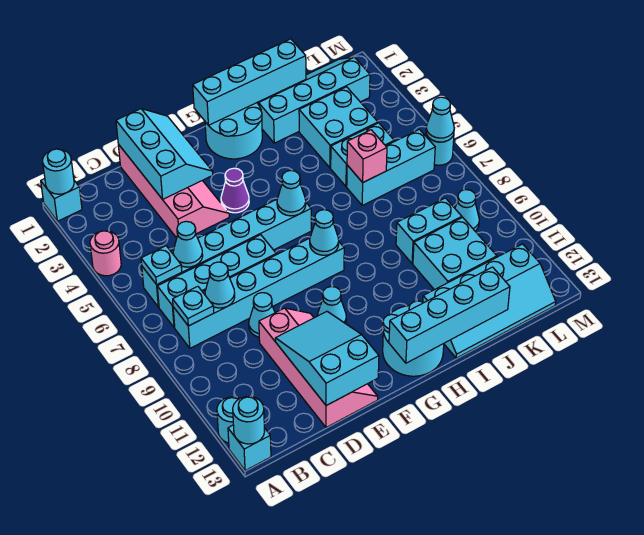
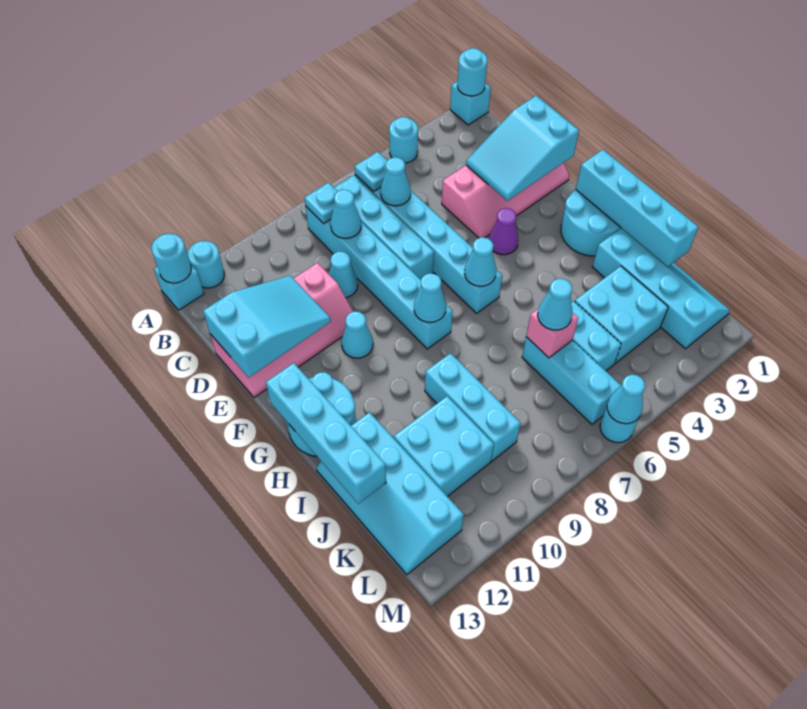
pink round brick A4 level 1 -> cyan round brick A4 level 1
cyan slope D1:E3 level 2 top D -> cyan slope D1:E3 level 2 top 1
cyan brick J9:K9 level 1 -> cyan brick I9:K9 level 1
cyan cone L9 level 1 -> cyan cone J6 level 3

